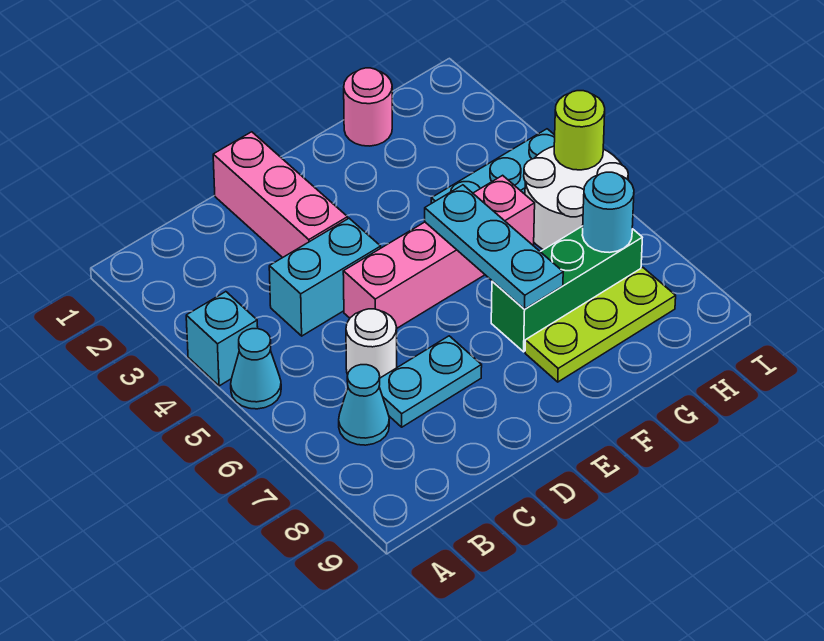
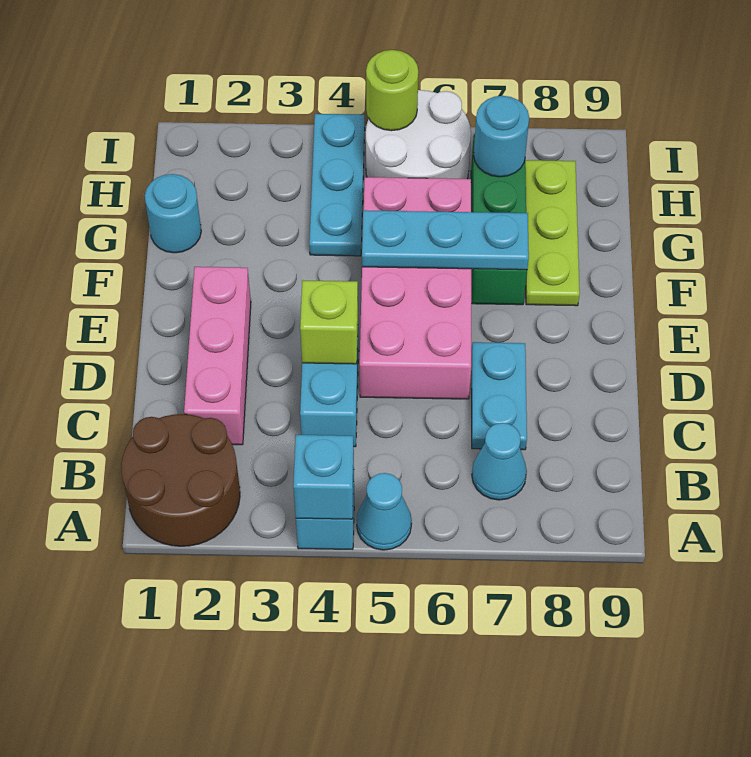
none -> brown round brick A1:B2 level 1
none -> cyan brick A4 level 2
white round brick C6 level 1 -> none
pink brick D1:D3 level 1 -> pink brick C2:E2 level 1
none -> lime brick D4 level 2
pink brick D5:G5 level 1 -> pink brick D5:G6 level 1
pink round brick G1 level 1 -> cyan round brick G1 level 1

